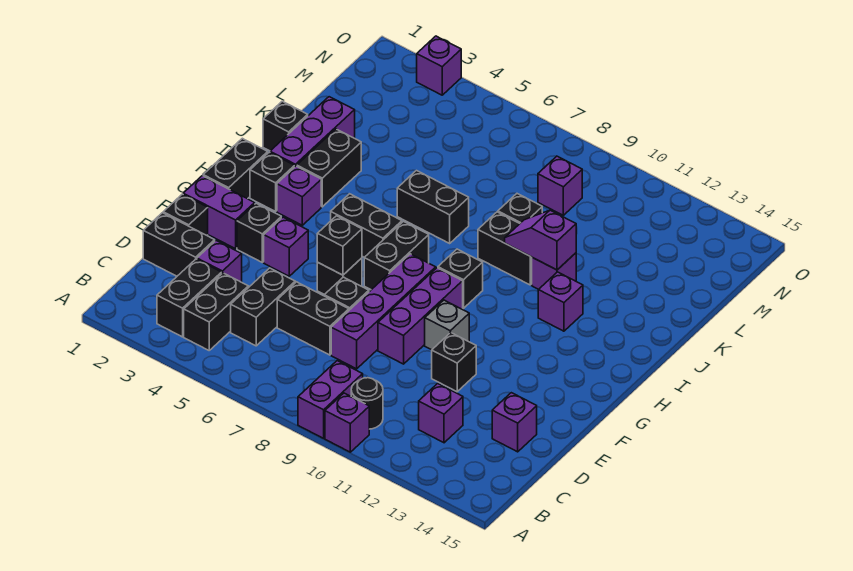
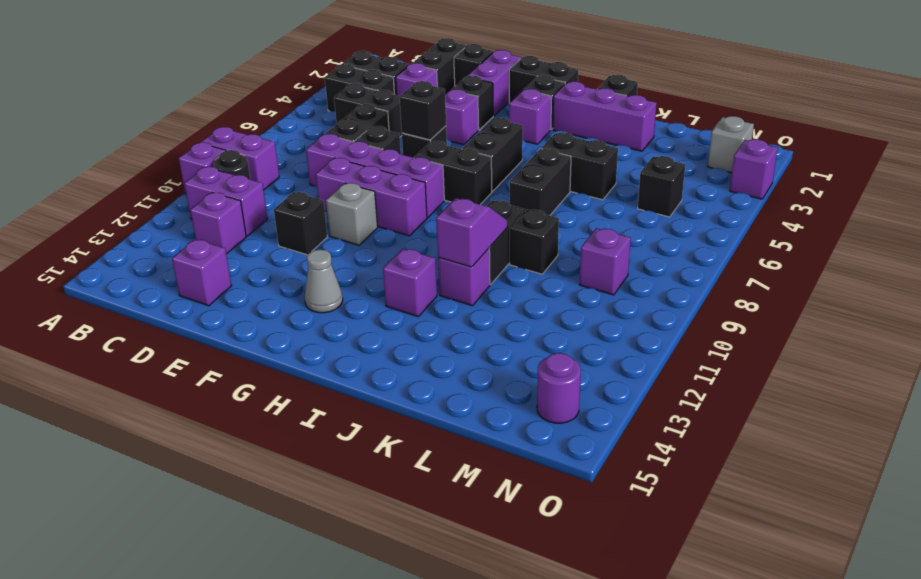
none -> purple brick B11:C11 level 1
none -> grey cone G13 level 1
black brick H9 level 1 -> black brick M5 level 1
black brick I3:J3 level 1 -> black brick J5:K5 level 1
none -> grey brick N2 level 1
none -> purple round brick N14 level 1

